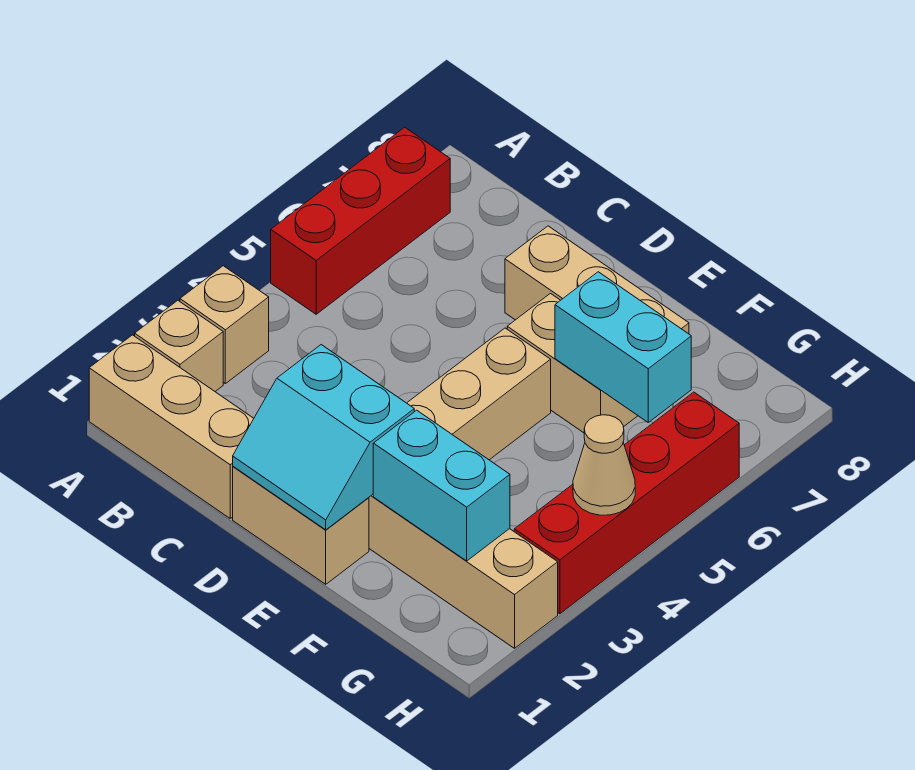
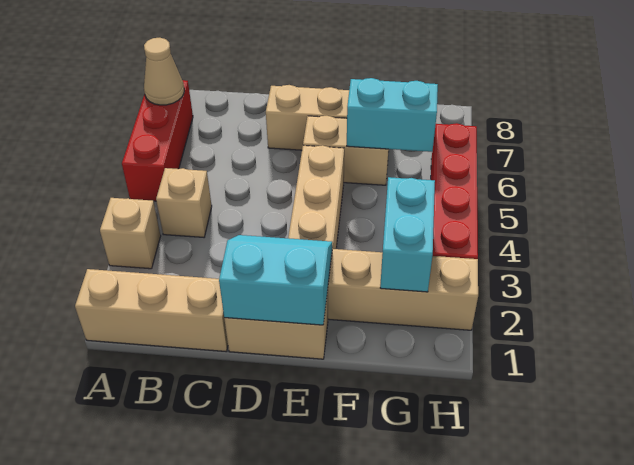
tan brick A2 level 1 -> tan brick B4 level 1
cyan slope D1:E2 level 2 top 2 -> cyan slope D1:E2 level 2 top 1
cyan brick F2:G2 level 2 -> cyan brick G2:G3 level 2
tan cone H4 level 2 -> tan cone A7 level 2

